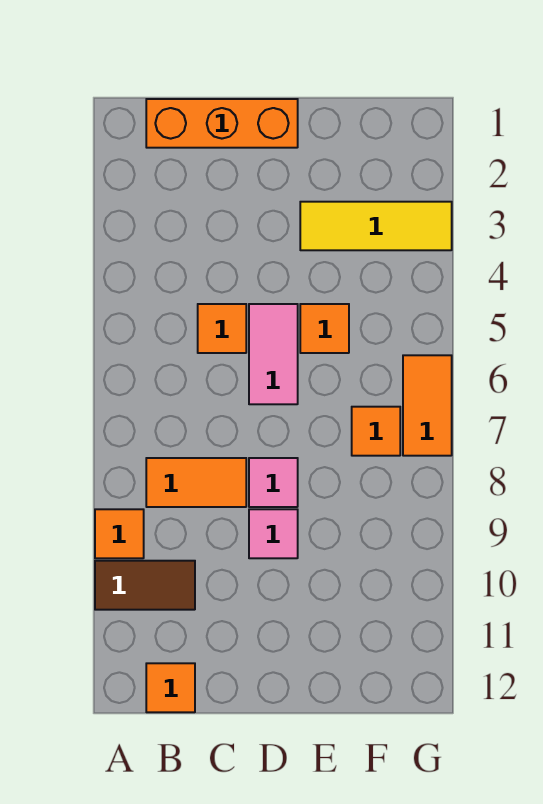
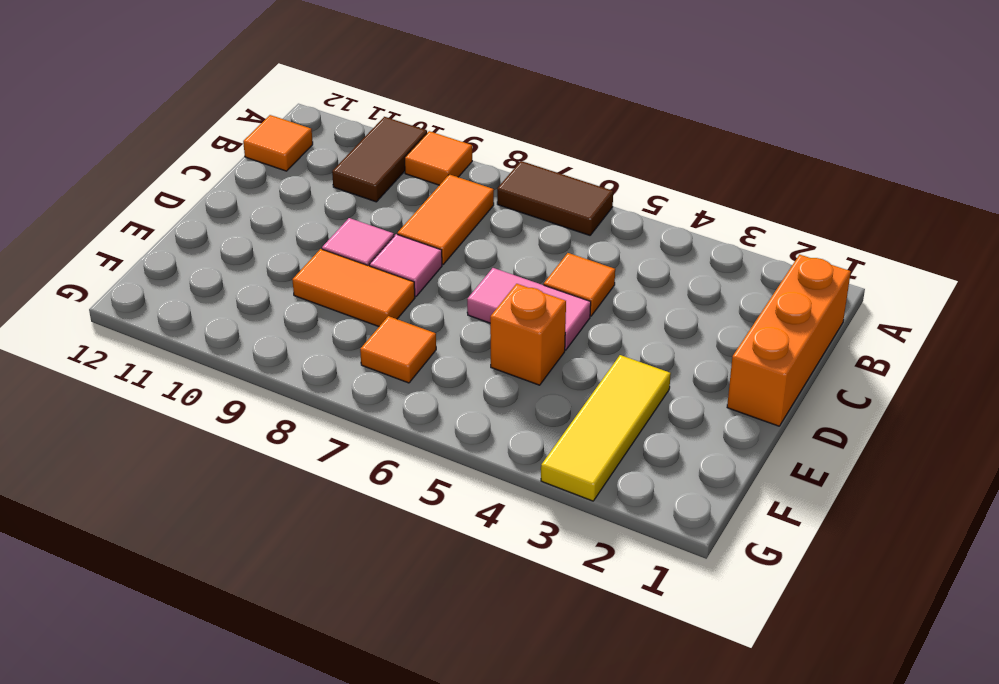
none -> brown tile A6:A7 level 1
orange tile E5 level 1 -> orange brick E5 level 1
orange tile G6:G7 level 1 -> orange tile E8:E9 level 1

